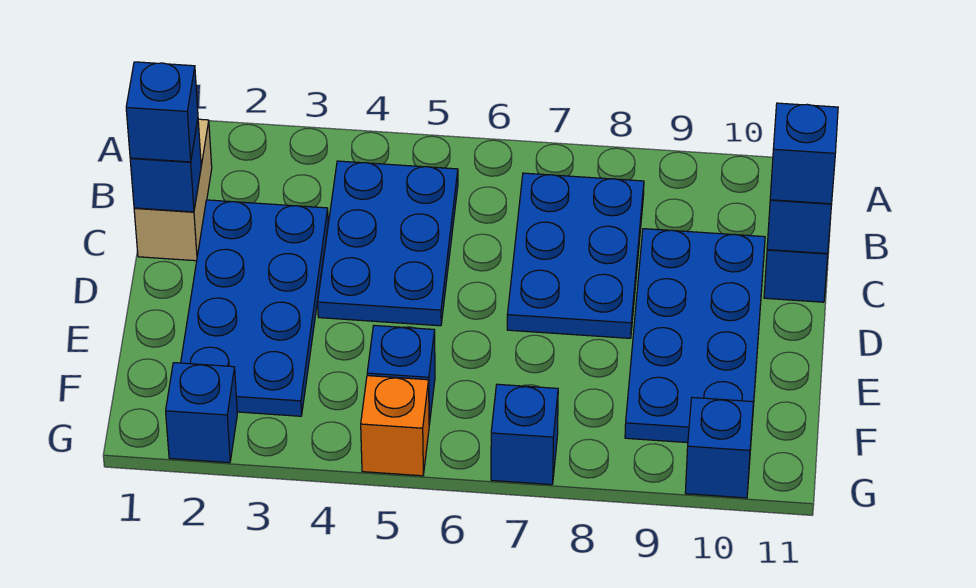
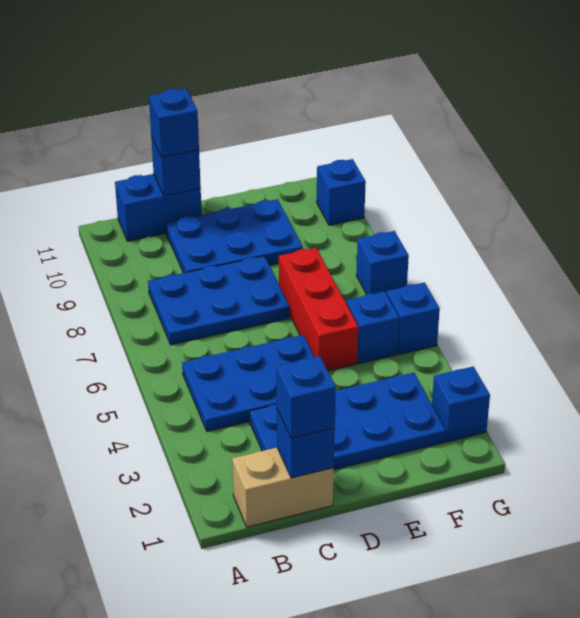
blue plate C9:F10 level 1 -> blue plate C9:E10 level 1
none -> red brick E5:E7 level 1
orange brick G5 level 1 -> blue brick G5 level 1

